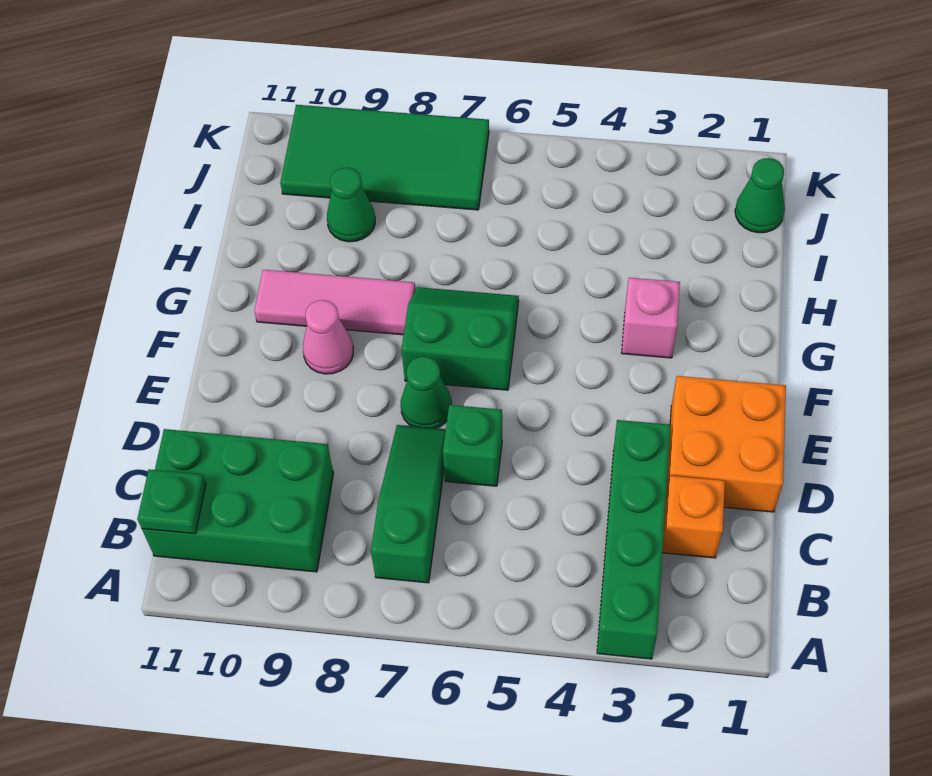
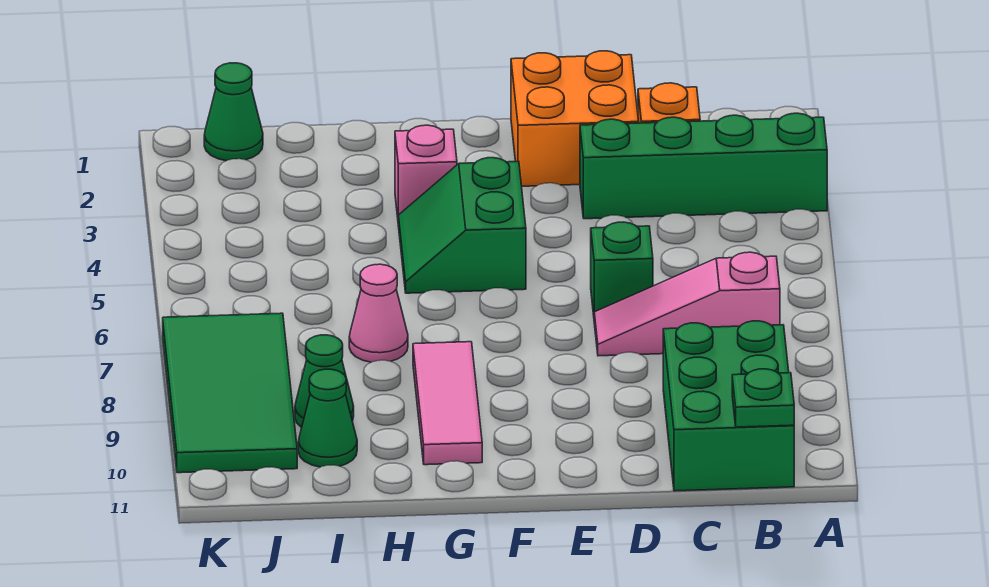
green slope B7:D7 level 1 top B -> pink slope B7:D7 level 1 top B
green cone E7 level 1 -> green cone I10 level 1
green slope F6:G7 level 1 top F -> green slope F4:G5 level 1 top F
pink cone F9 level 1 -> pink cone H7 level 1

